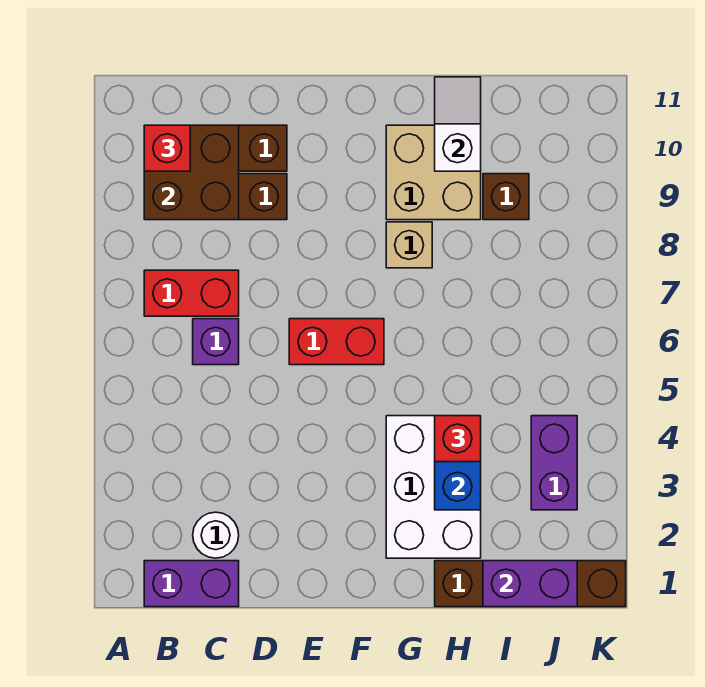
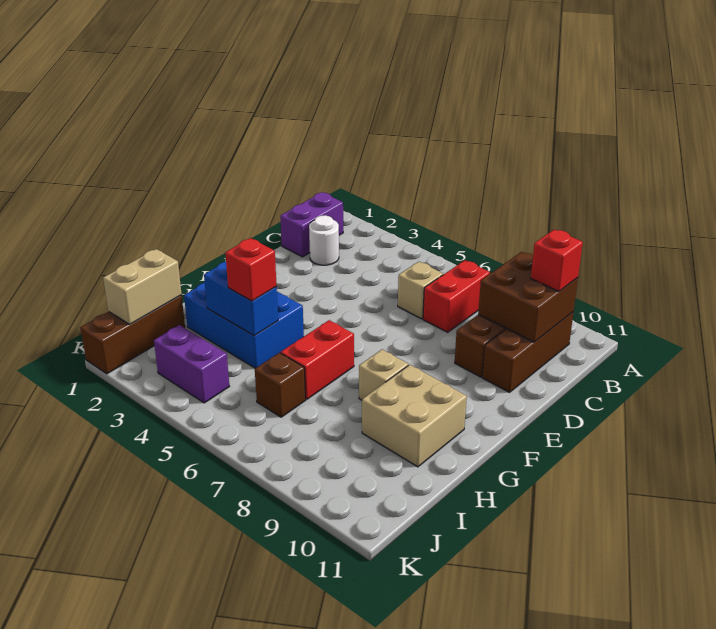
purple brick C6 level 1 -> tan brick C6 level 1
red brick E6:F6 level 1 -> red brick G6:H6 level 1
white brick G2:H4 level 1 -> blue brick G2:H4 level 1
brown brick H1:K1 level 1 -> brown brick I1:K1 level 1
white slope H10:H11 level 2 top 10 -> none
purple brick I1:J1 level 2 -> tan brick I1:J1 level 2
brown brick I9 level 1 -> brown brick I6 level 1

